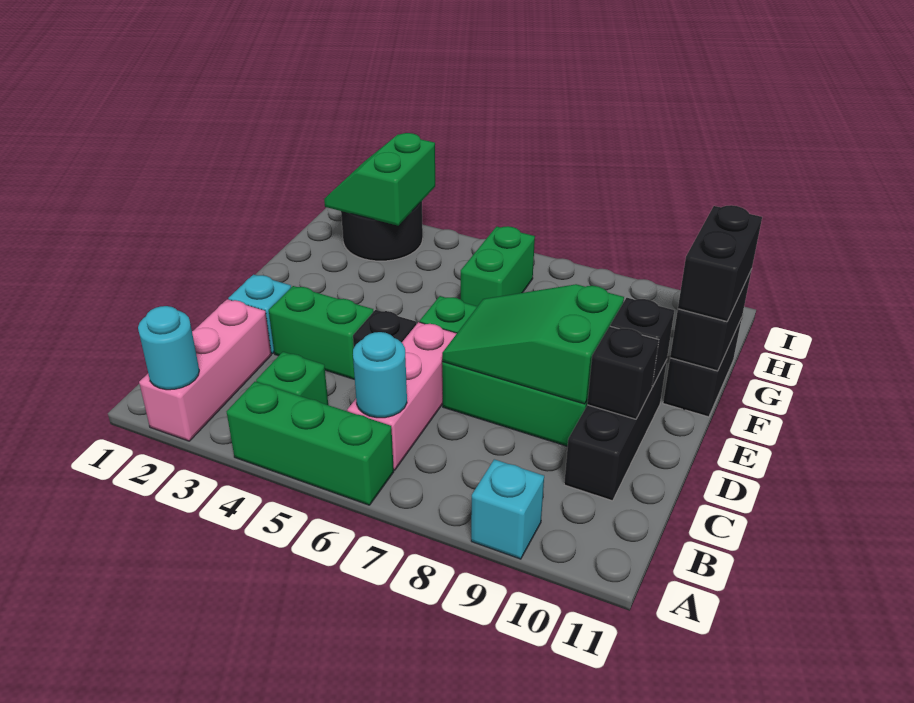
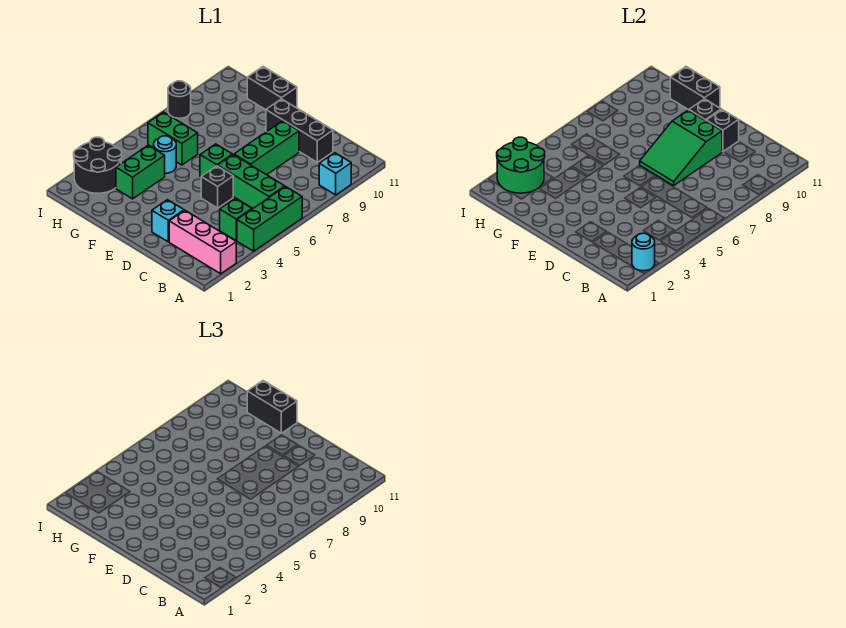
pink brick B6:D6 level 1 -> green brick B6:D6 level 1
cyan round brick B6 level 2 -> cyan round brick G5 level 1
green brick D3:D4 level 1 -> green brick G3:G4 level 1
green slope H2:I3 level 2 top 3 -> green round brick H2:I3 level 2
none -> black round brick I8 level 1

